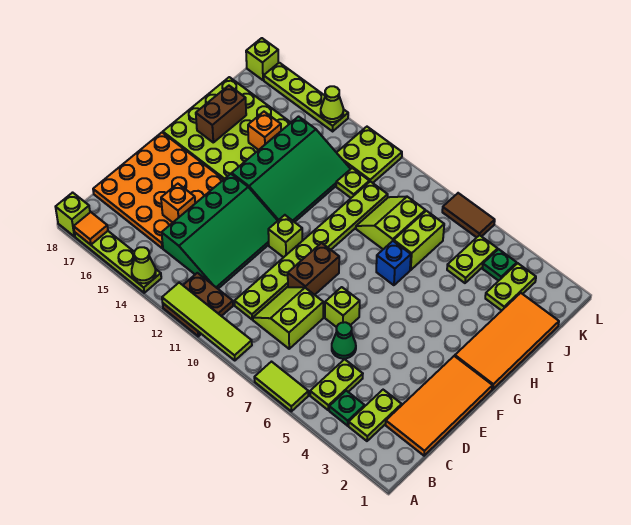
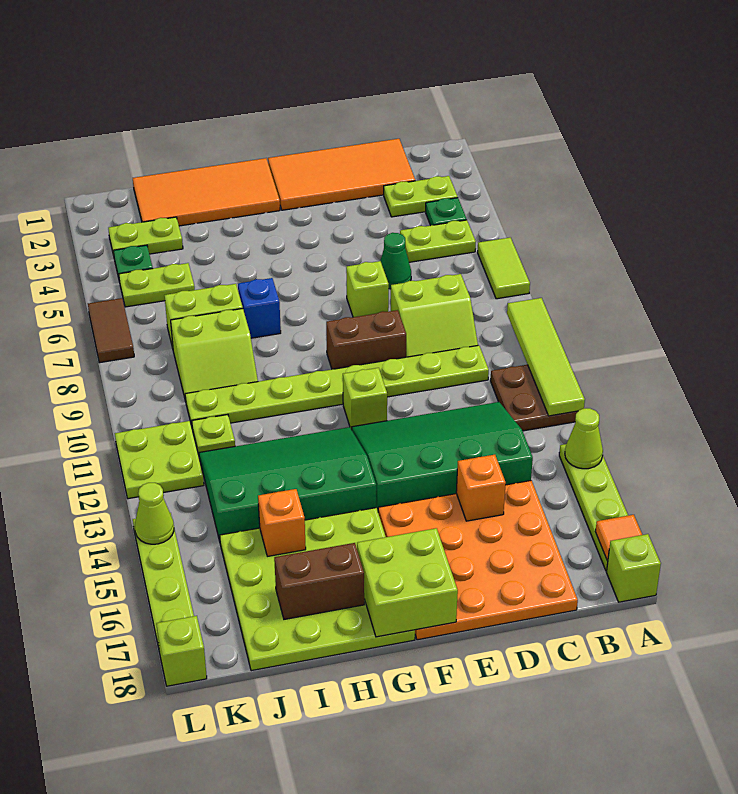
none -> lime brick F17:G18 level 2

